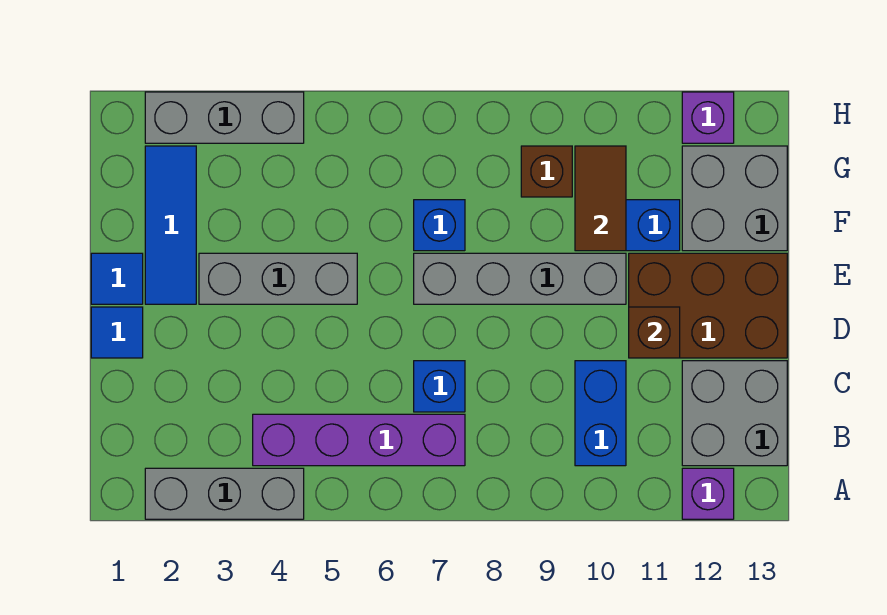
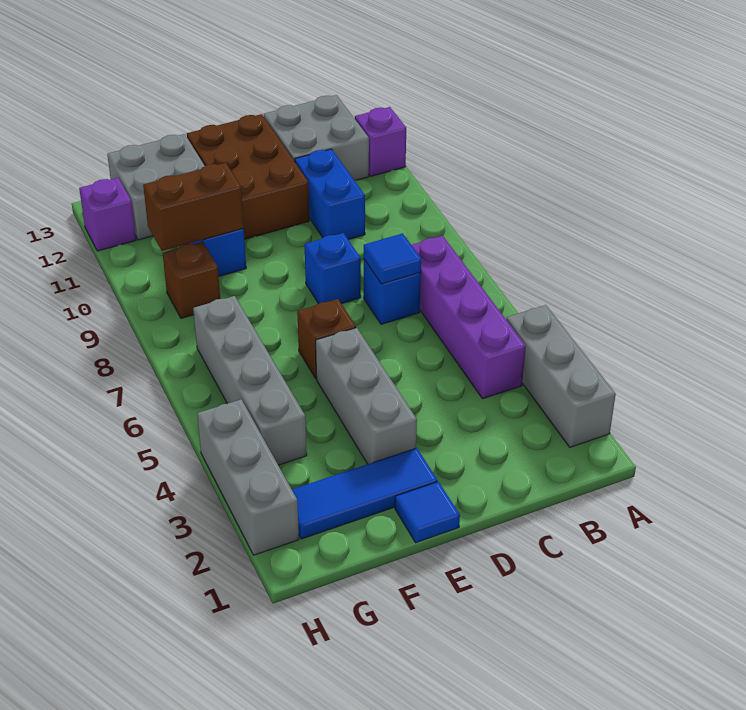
blue brick B10:C10 level 1 -> blue brick C10:C11 level 1
blue tile D1 level 1 -> blue tile C7 level 2
brown brick D11 level 2 -> brown brick E6 level 1
grey brick E7:E10 level 1 -> grey brick G4:G7 level 1
blue brick F7 level 1 -> blue brick D8 level 1
brown tile F10:G10 level 2 -> brown brick F10:G10 level 2

